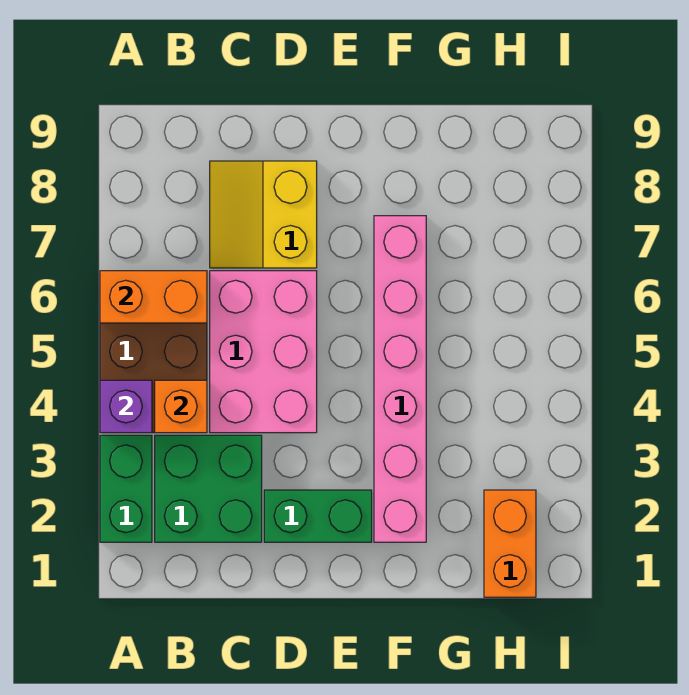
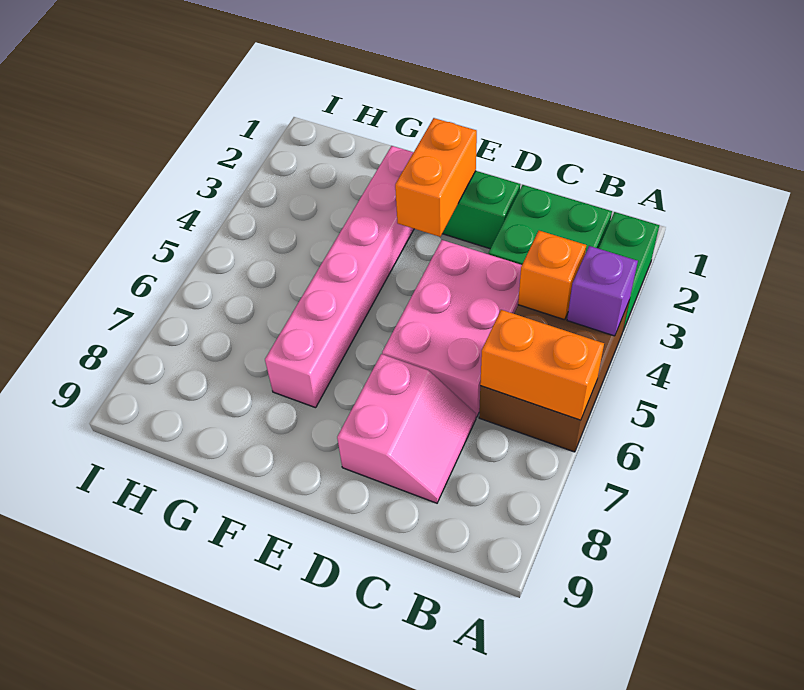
yellow slope C7:D8 level 1 top D -> pink slope C7:D8 level 1 top D
orange brick H1:H2 level 1 -> orange brick E2:E3 level 2

